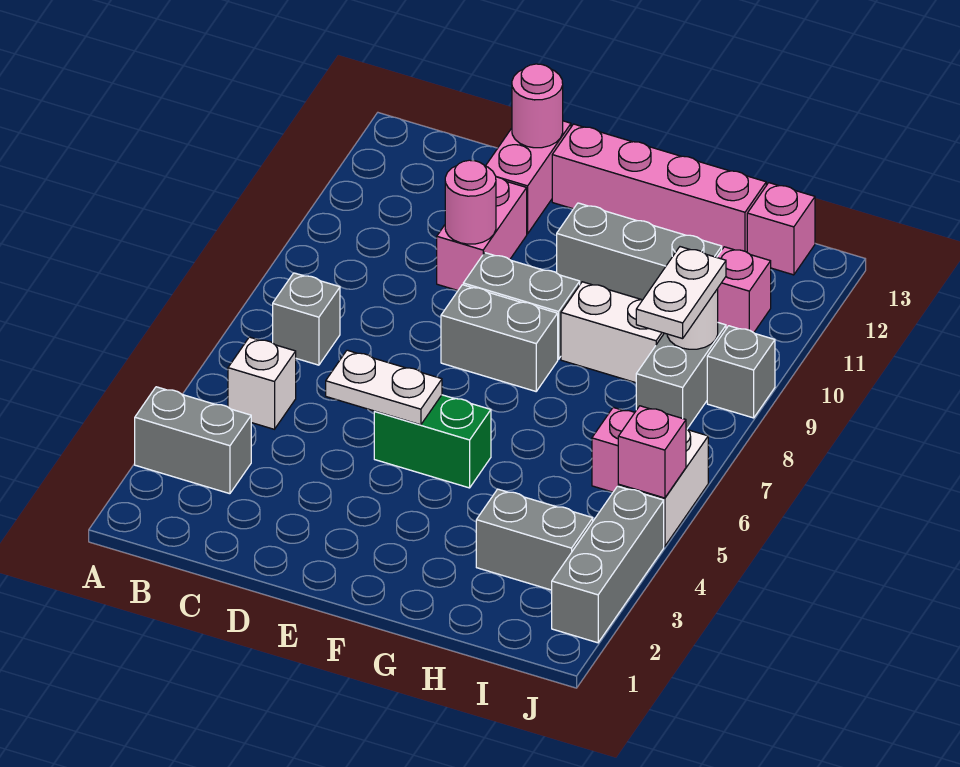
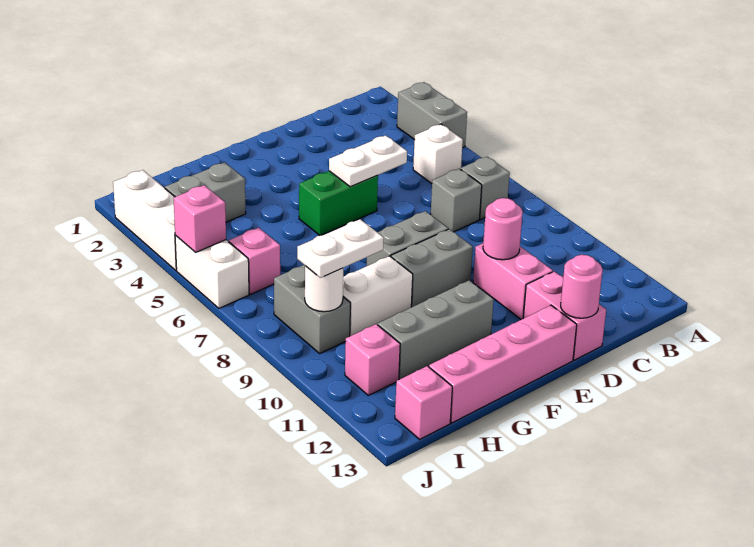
grey brick A3:B3 level 1 -> grey brick A3:A4 level 1
white plate I8:I9 level 3 -> white plate H9:I9 level 3
grey brick J2:J4 level 1 -> white brick J2:J4 level 1
grey brick J9 level 1 -> grey brick C7 level 1

